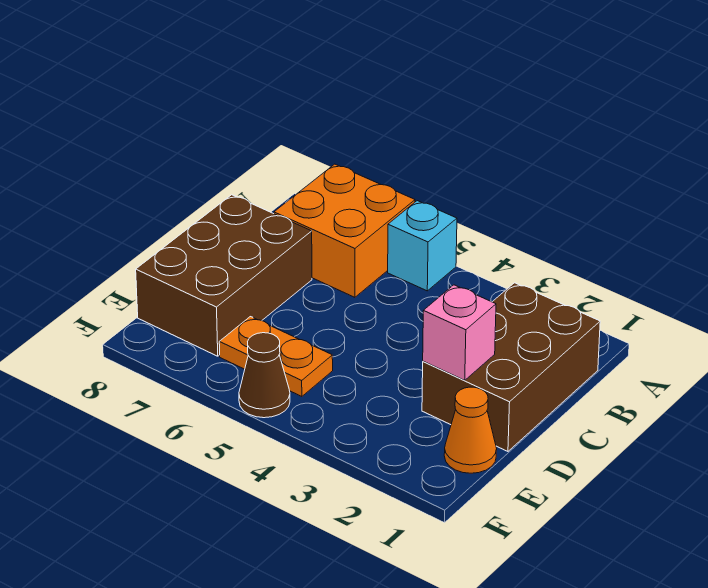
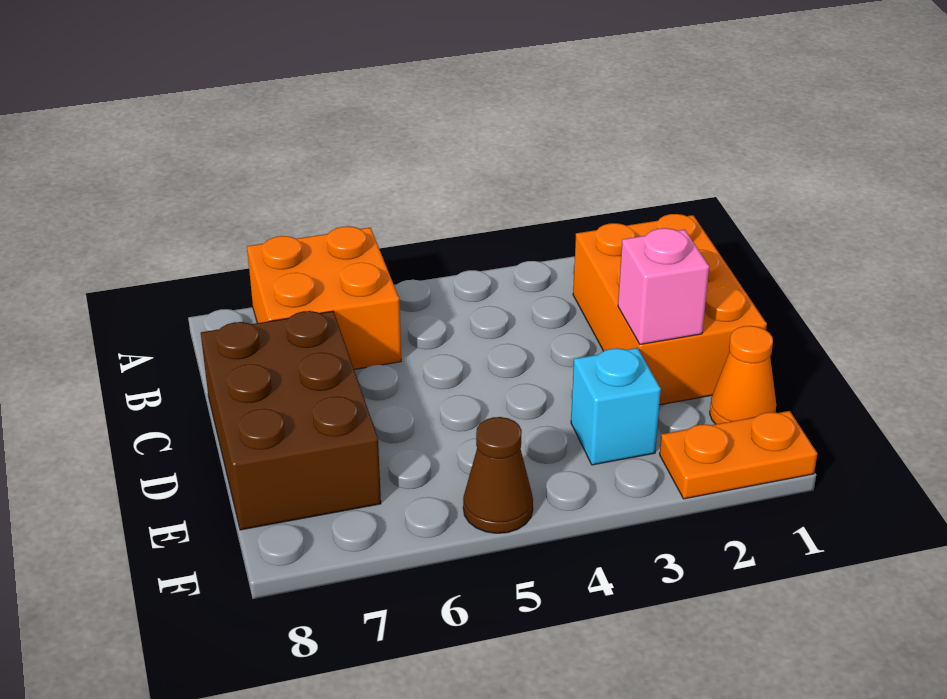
cyan brick A5 level 1 -> cyan brick E3 level 1
brown brick B1:D2 level 1 -> orange brick B1:D2 level 1
orange plate E5:E6 level 1 -> orange plate F1:F2 level 1

